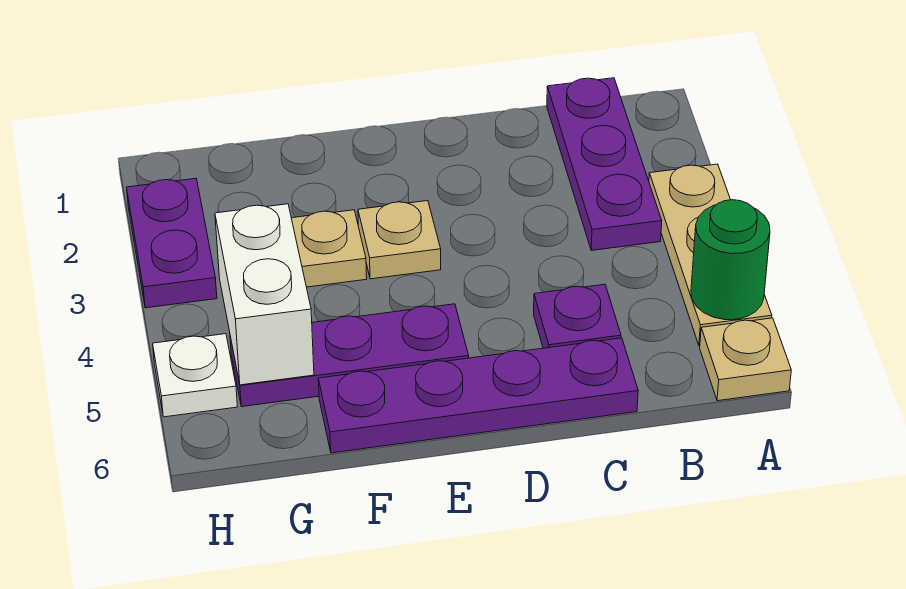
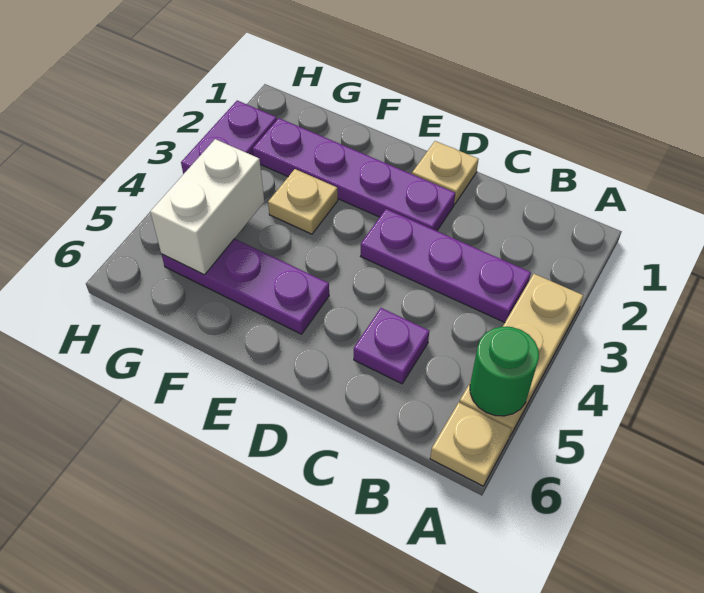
purple plate B1:B3 level 1 -> purple plate B3:D3 level 1
purple plate C6:F6 level 1 -> purple plate D2:G2 level 1
tan plate E3 level 1 -> tan plate D1 level 1
white plate H5 level 1 -> none

